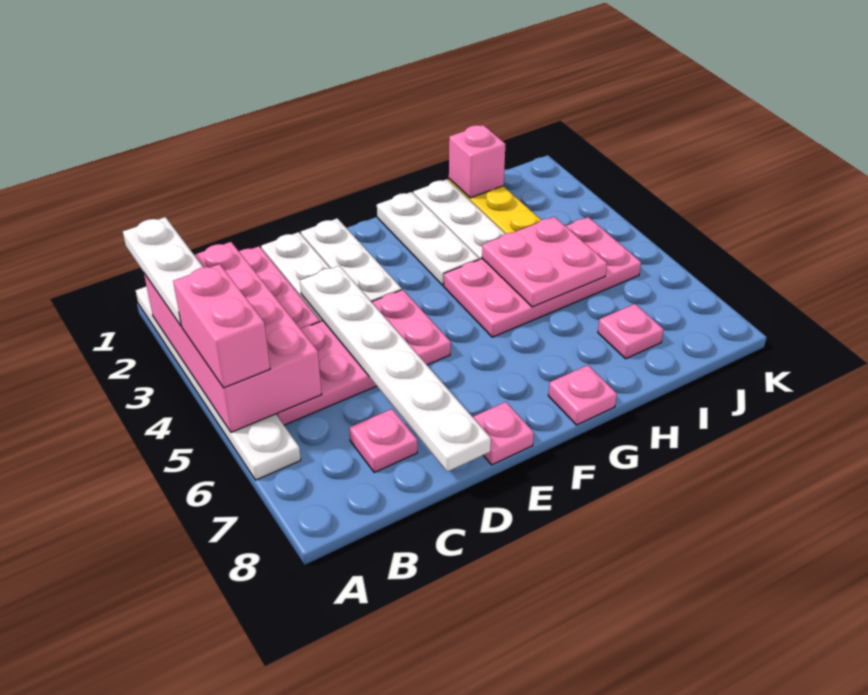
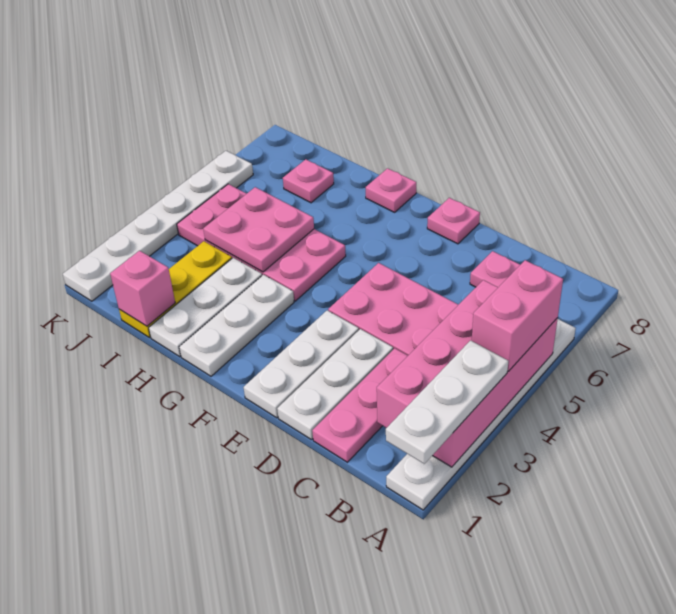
white plate D3:D8 level 2 -> white plate K1:K6 level 1

